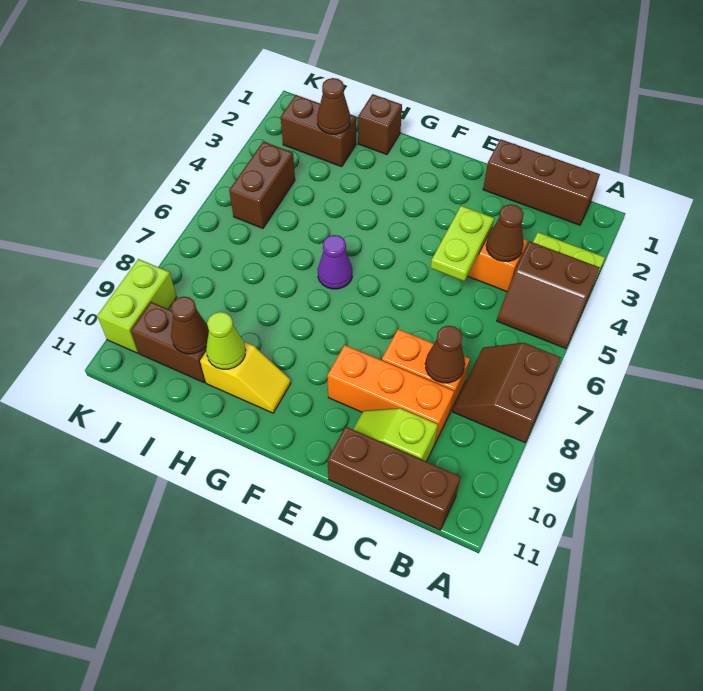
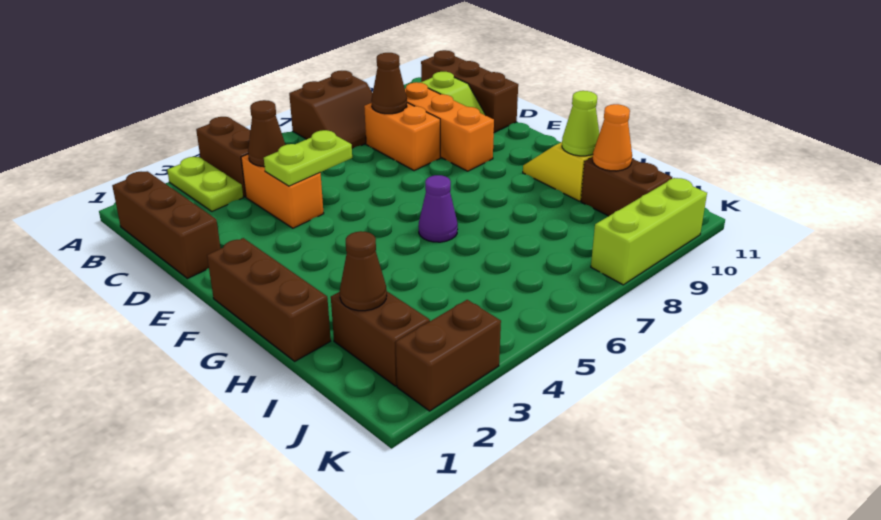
brown brick H1 level 1 -> brown brick F1:H1 level 1
brown cone I10 level 2 -> orange cone I10 level 2
brown brick J4:J5 level 1 -> brown brick K2:K3 level 1
lime brick K9:K10 level 1 -> lime brick K8:K10 level 1

